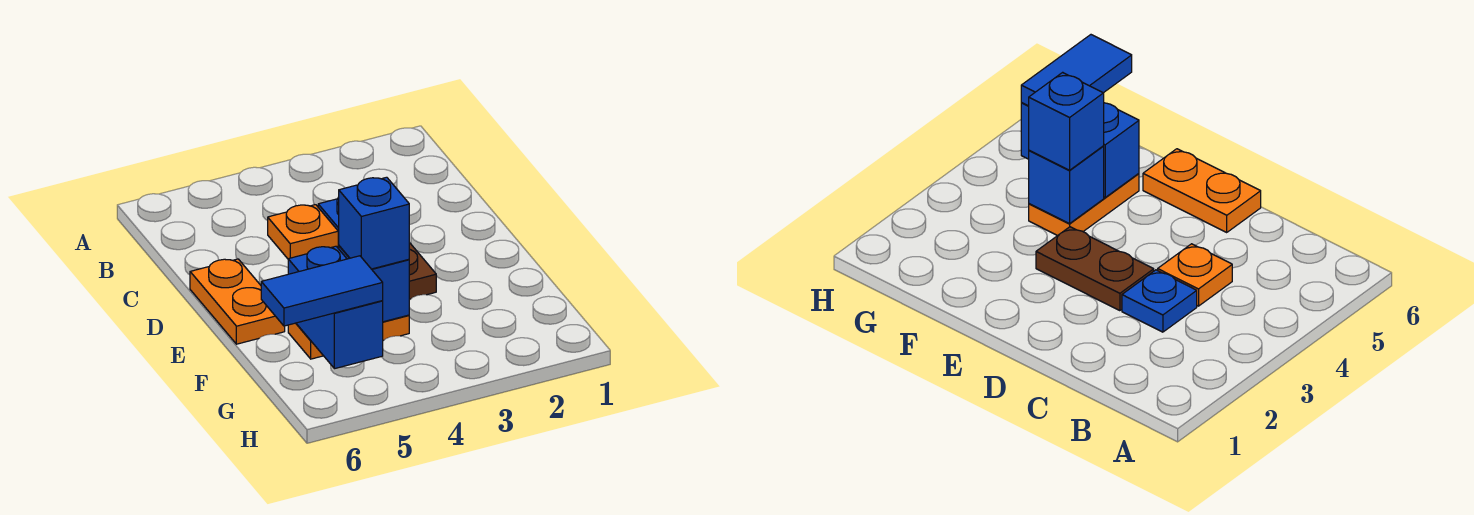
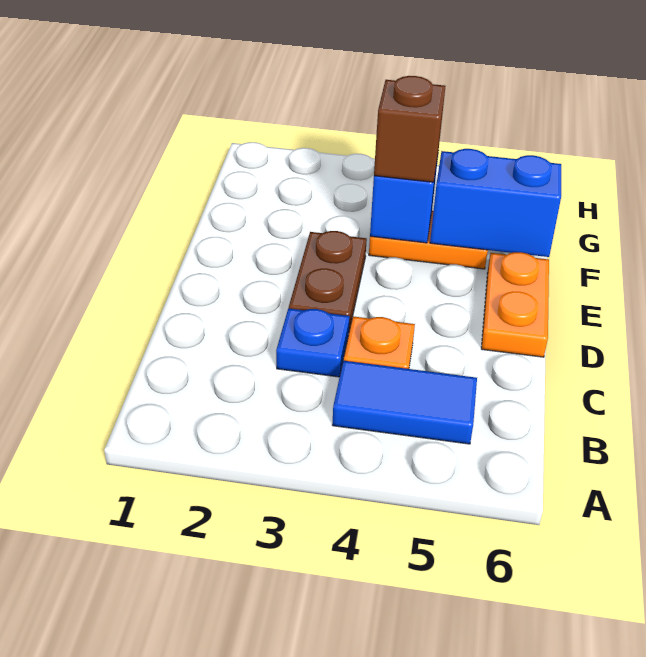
blue brick F4 level 3 -> brown brick F4 level 3
blue brick F5:G5 level 2 -> blue brick F5:F6 level 2
blue tile G5:G6 level 3 -> blue tile B4:B5 level 1

